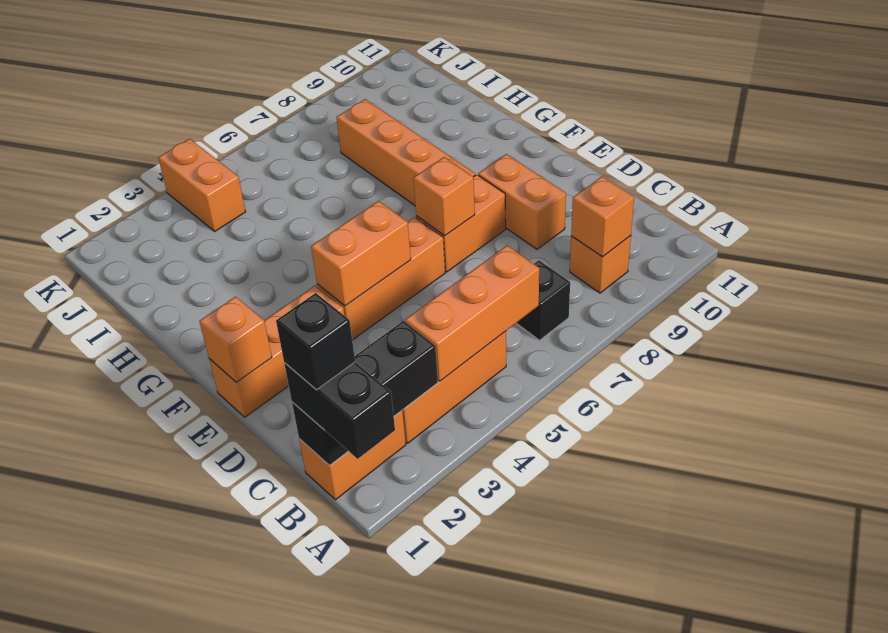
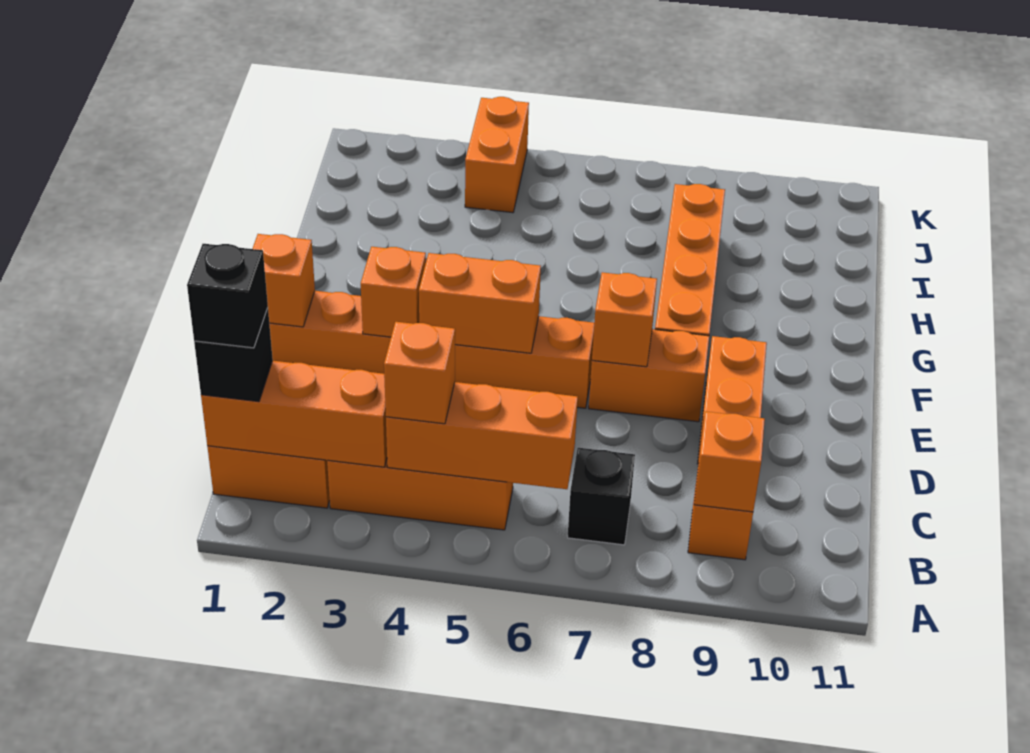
black brick A1:B1 level 3 -> black brick B1 level 3
black brick B1:B3 level 2 -> orange brick B1:B3 level 2
none -> orange brick B4 level 3
none -> orange brick E3 level 2

